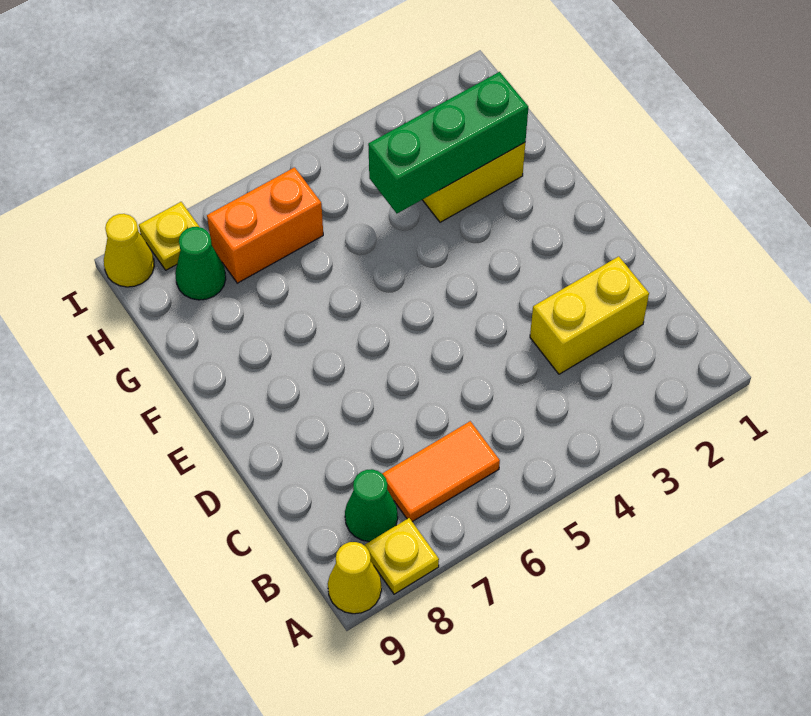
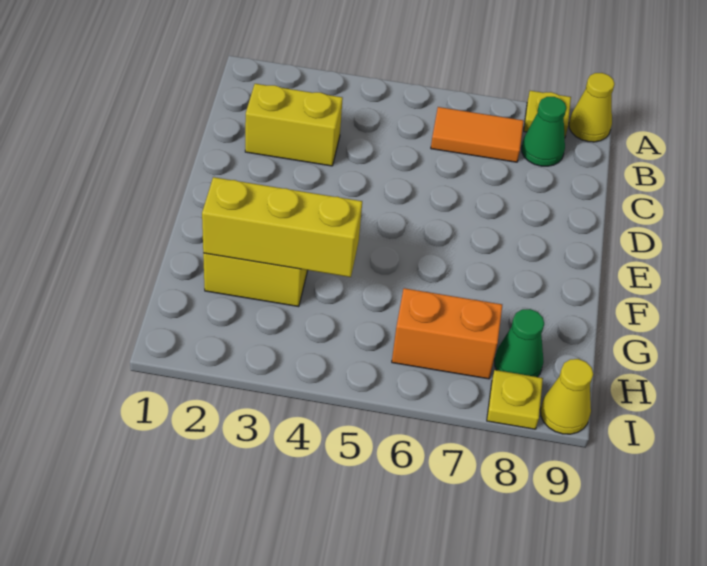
green brick G2:G4 level 2 -> yellow brick G2:G4 level 2

